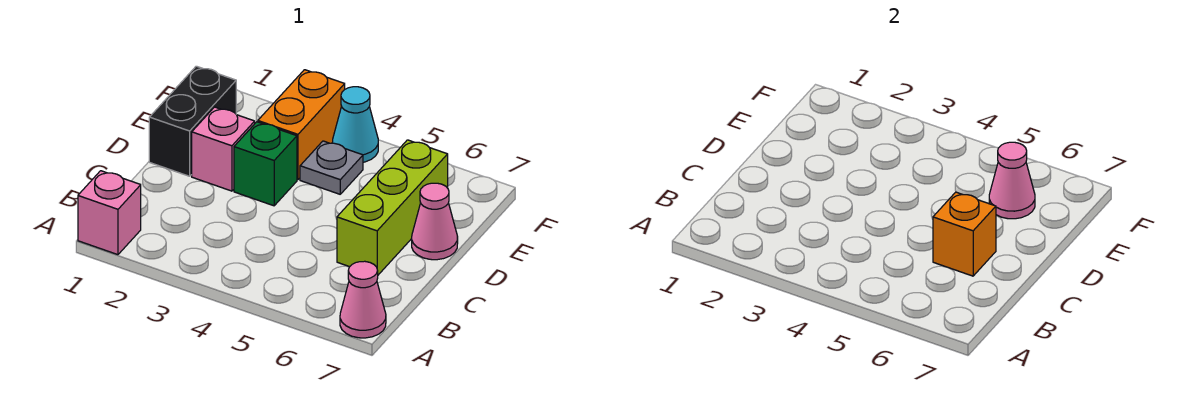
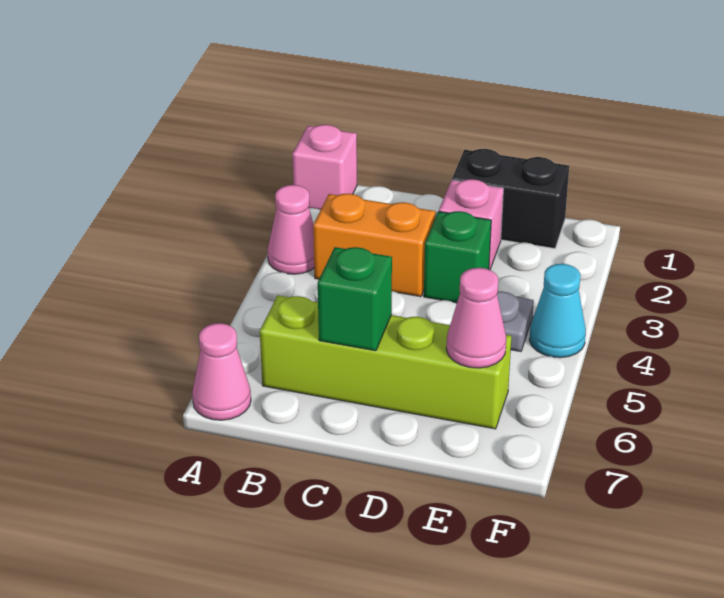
lime brick C6:E6 level 1 -> lime brick B6:E6 level 1
orange brick C6 level 2 -> green brick C6 level 2
pink cone D7 level 1 -> pink cone A3 level 1
orange brick E3:F3 level 1 -> orange brick B3:C3 level 1

